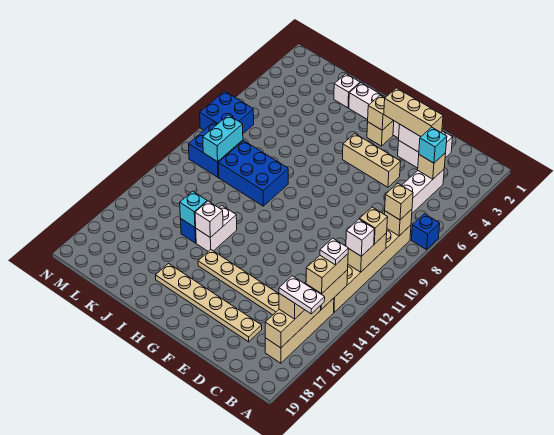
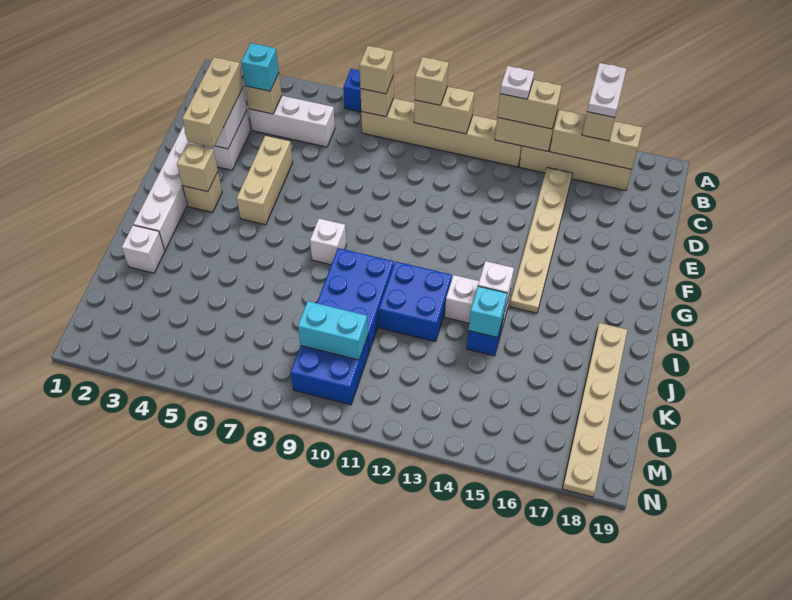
white brick B11 level 3 -> white brick H8 level 1
tan plate D17:I17 level 1 -> tan plate I18:N18 level 1
blue brick M7:N8 level 1 -> blue brick I11:J12 level 1

